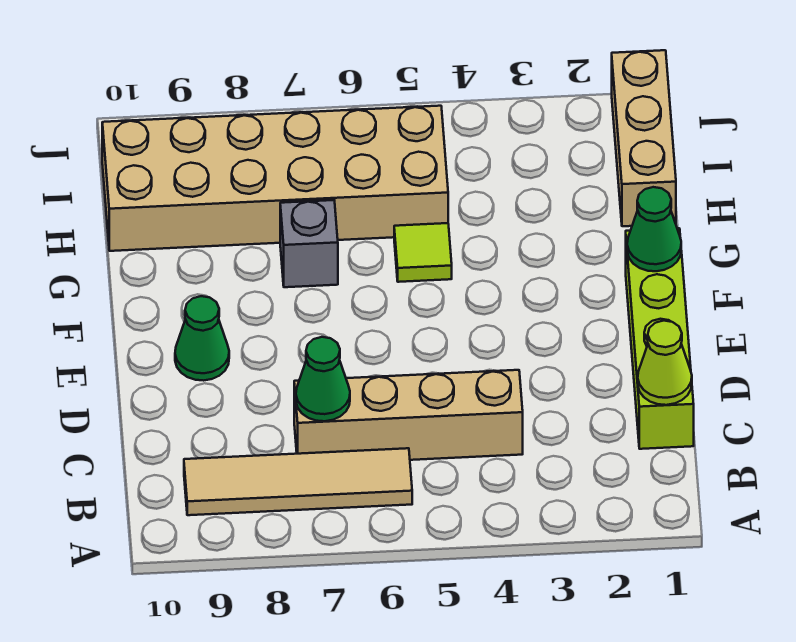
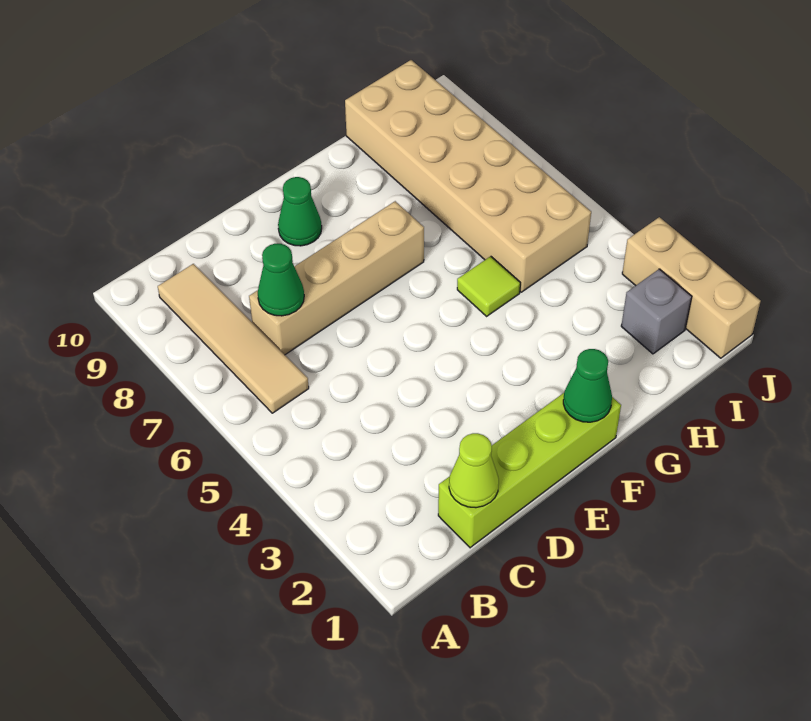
tan brick C4:C7 level 1 -> tan brick C7:F7 level 1
grey brick G7 level 1 -> grey brick I2 level 1
tan brick H1:J1 level 1 -> tan brick J1:J3 level 1

